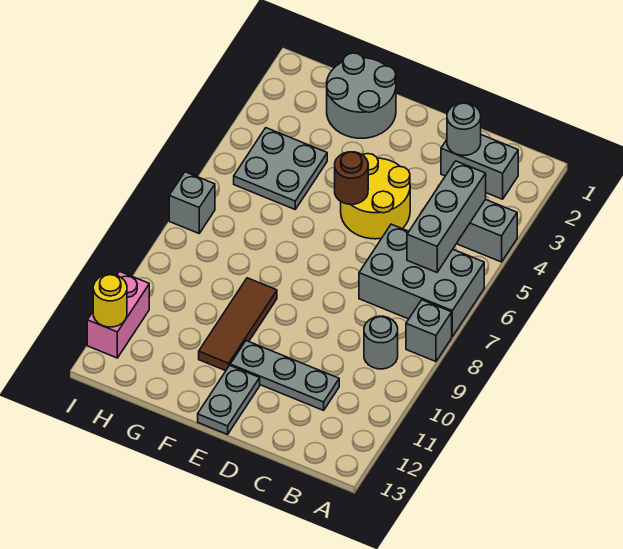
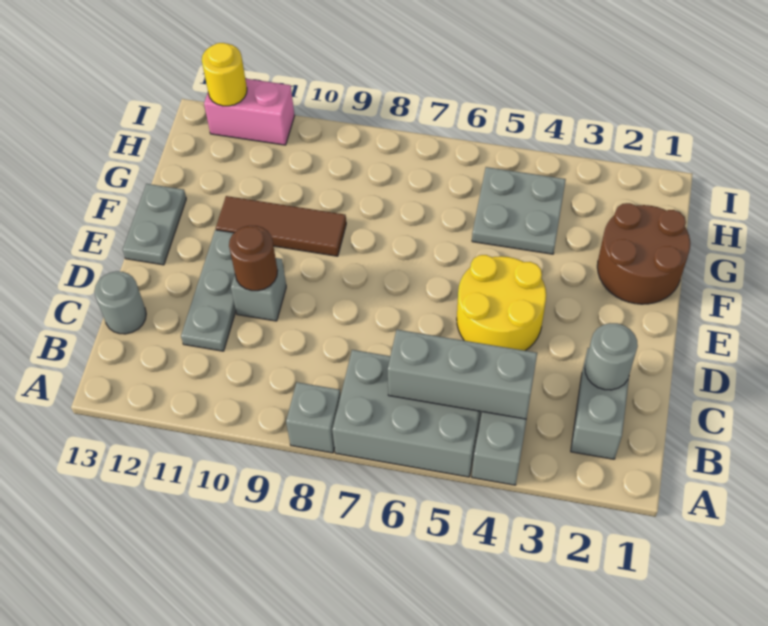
grey brick A6:C7 level 1 -> grey brick A5:B7 level 1
grey round brick B9 level 1 -> grey round brick C13 level 1
brown round brick E5 level 2 -> brown round brick D10 level 2
grey plate E12:E13 level 1 -> grey plate E13:F13 level 1
grey round brick F1:G2 level 1 -> brown round brick F1:G2 level 1
grey brick I7 level 1 -> grey brick D10 level 1

